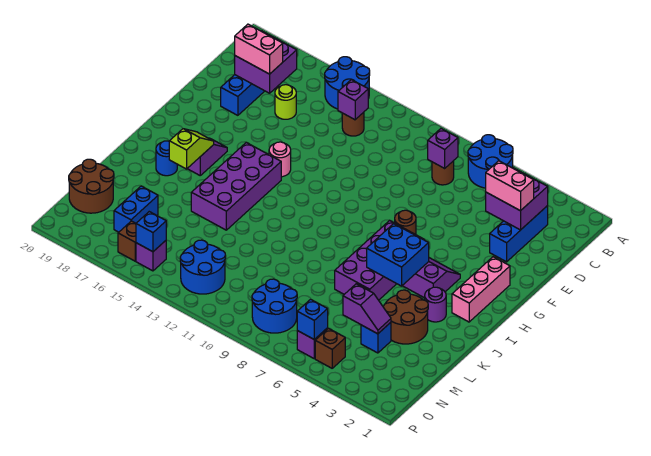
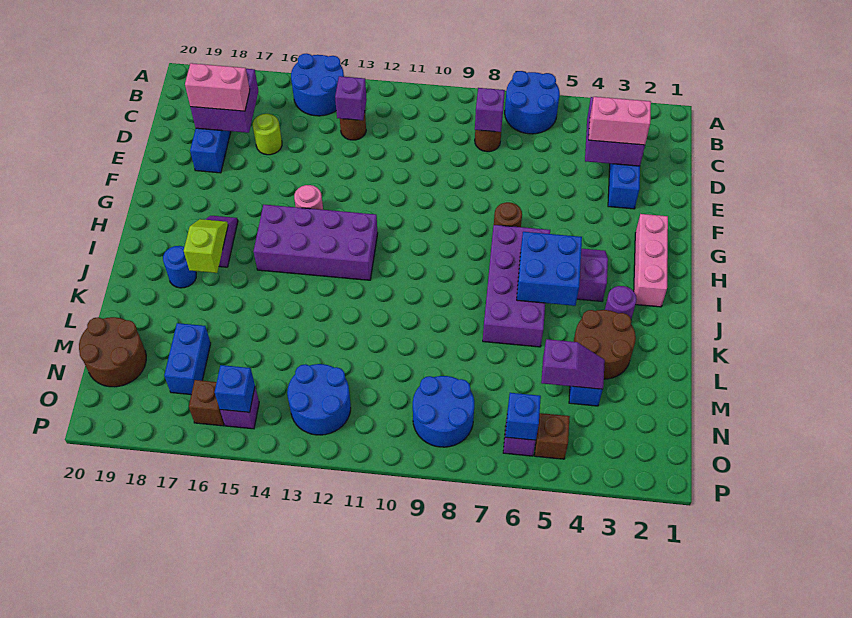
purple brick H14:K15 level 1 -> purple brick H12:I15 level 1

